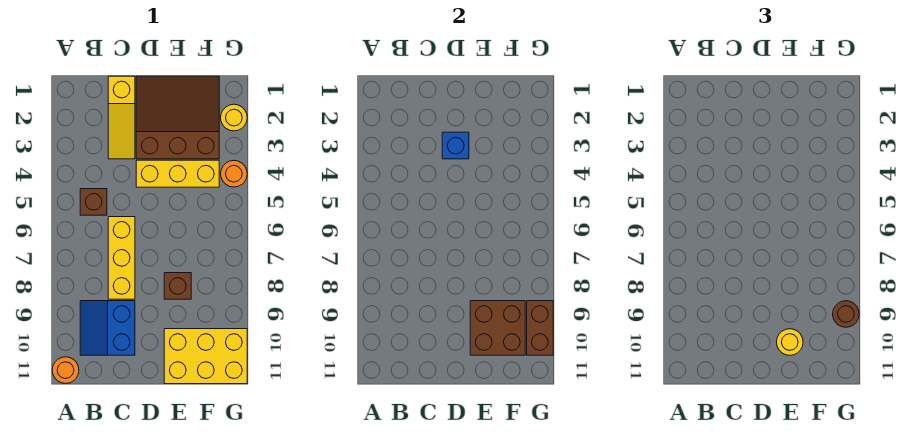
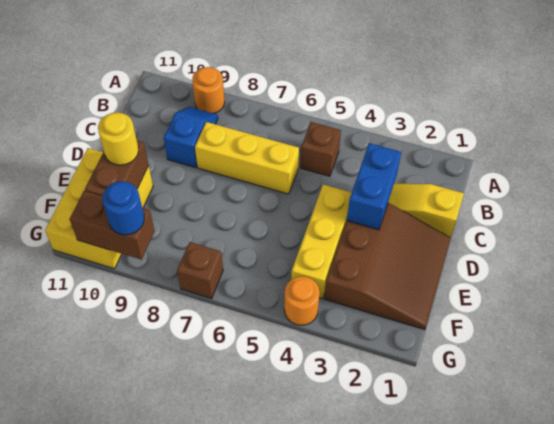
orange round brick A11 level 1 -> orange round brick A9 level 1
blue slope B9:C10 level 1 top C -> blue slope B9:C9 level 1 top C
blue brick D3 level 2 -> blue brick C3:D3 level 2
brown brick E8 level 1 -> brown brick G7 level 1
brown brick E9:F10 level 2 -> brown brick E10:F10 level 2
yellow round brick G2 level 1 -> none
brown round brick G9 level 3 -> blue round brick G9 level 3

